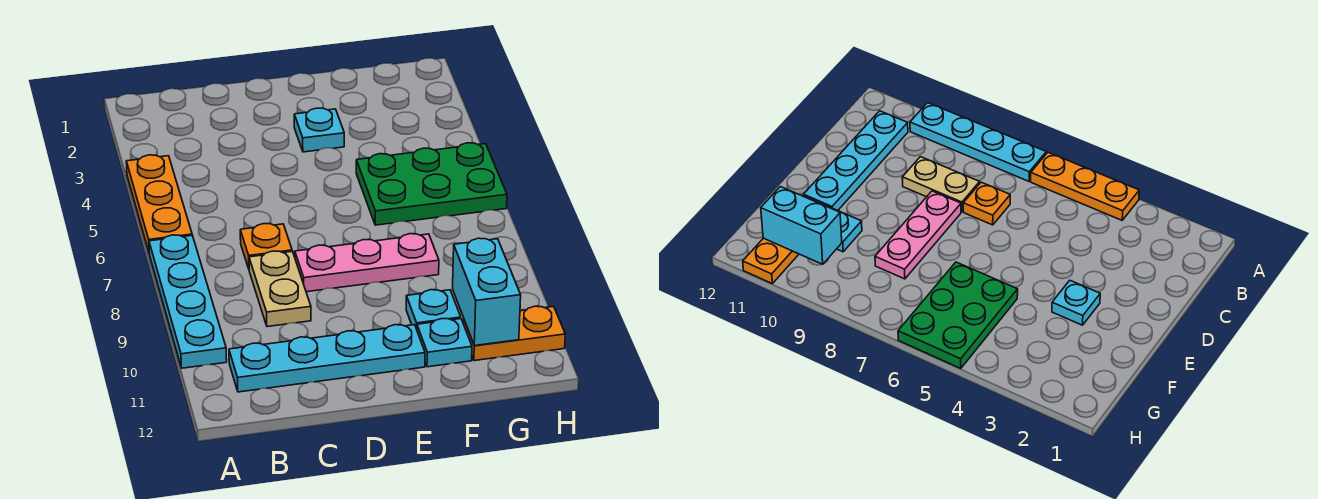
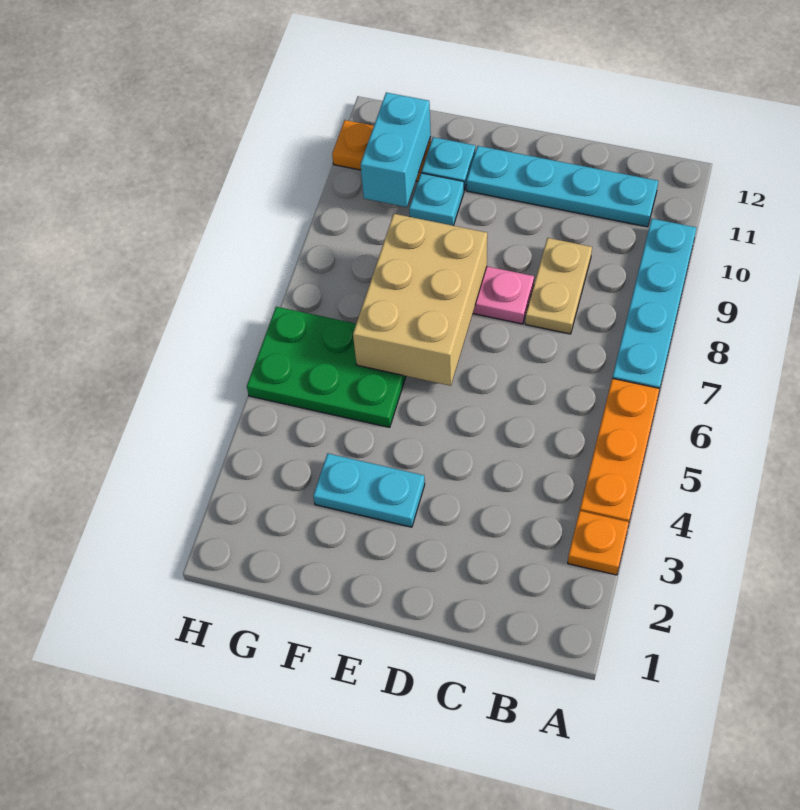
orange plate C7 level 1 -> orange plate A3 level 1
cyan plate E3 level 1 -> cyan plate E3:F3 level 1
none -> tan brick E6:F8 level 2

